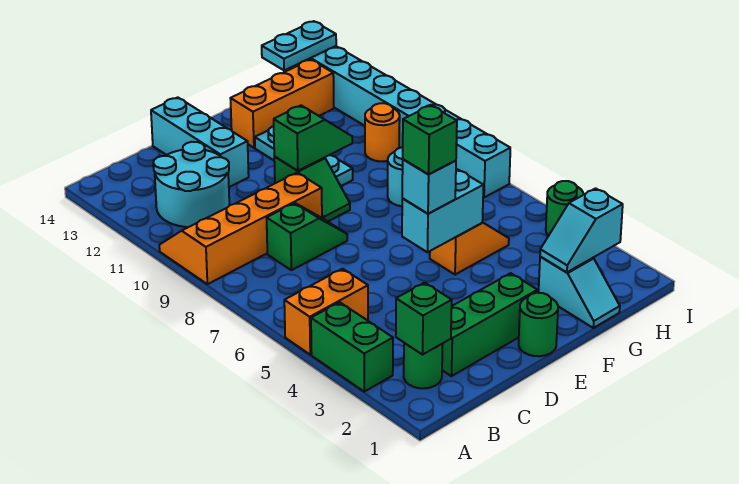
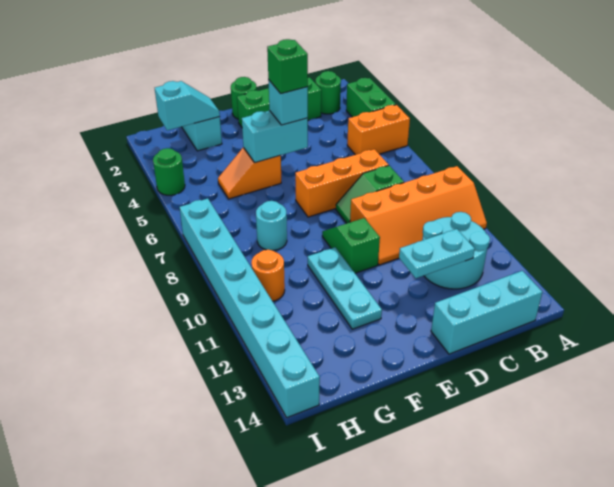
green brick B2 level 2 -> none
cyan brick D12:D14 level 1 -> cyan brick B14:D14 level 1
green slope E10:F10 level 2 top E -> none
orange brick F13:H13 level 1 -> orange brick C7:E7 level 1
cyan plate H14:I14 level 2 -> cyan plate C12:D12 level 2

